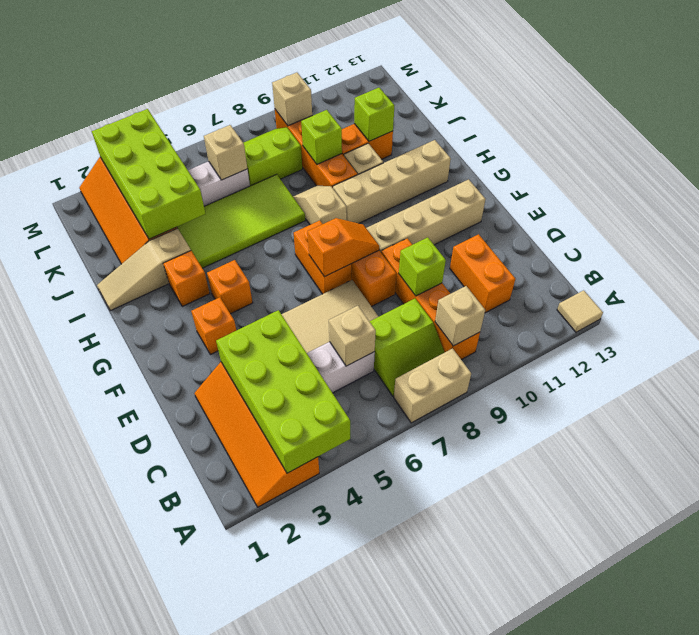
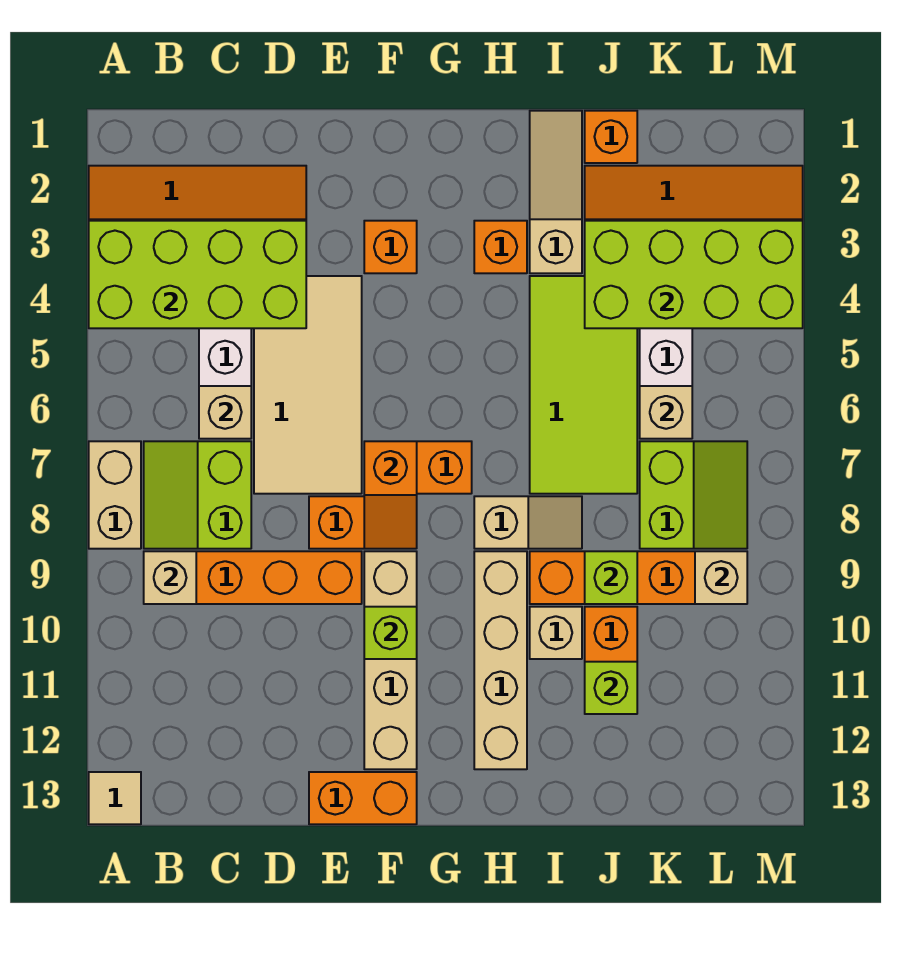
orange brick C11:D11 level 1 -> orange brick E13:F13 level 1
lime brick D9 level 2 -> lime brick F10 level 2
orange brick G4 level 1 -> orange brick J1 level 1

